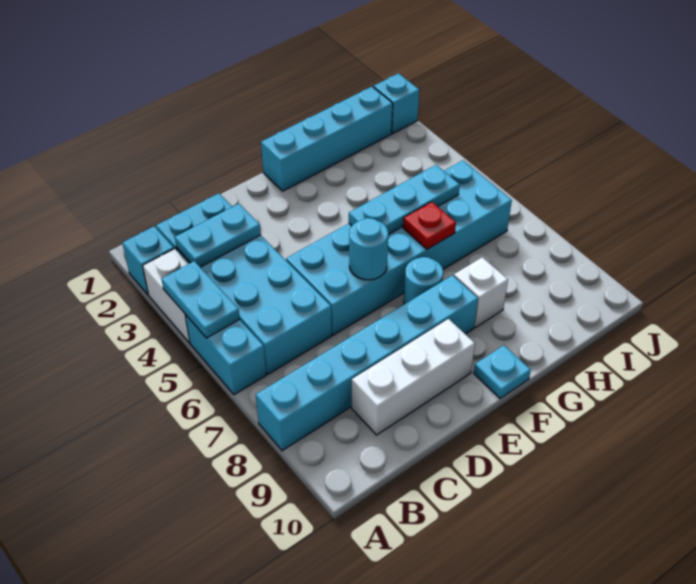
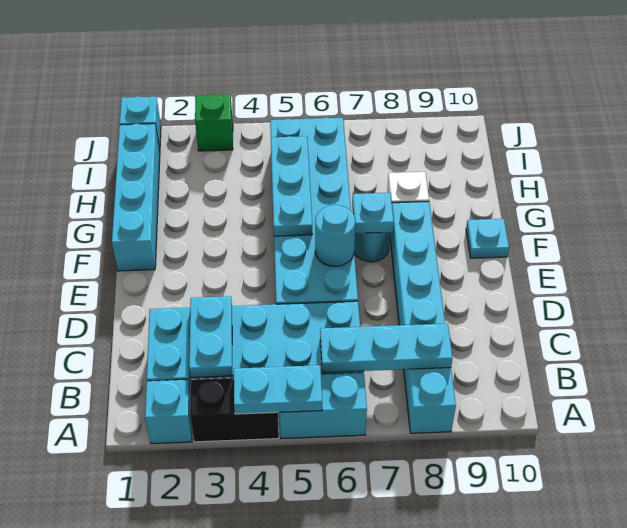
white brick A3:A4 level 1 -> black brick A3:A4 level 1
none -> cyan plate B6:B8 level 2
white brick C9:E9 level 1 -> none
none -> cyan plate F7 level 2
red plate G6 level 2 -> none
none -> green brick J3 level 1

